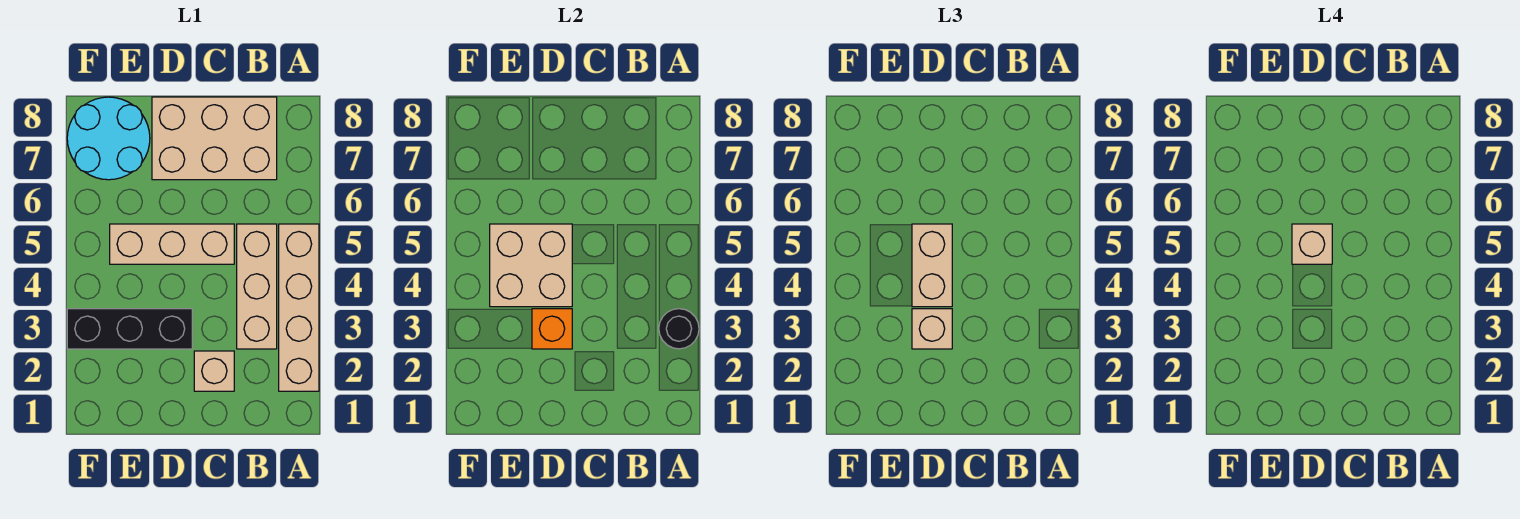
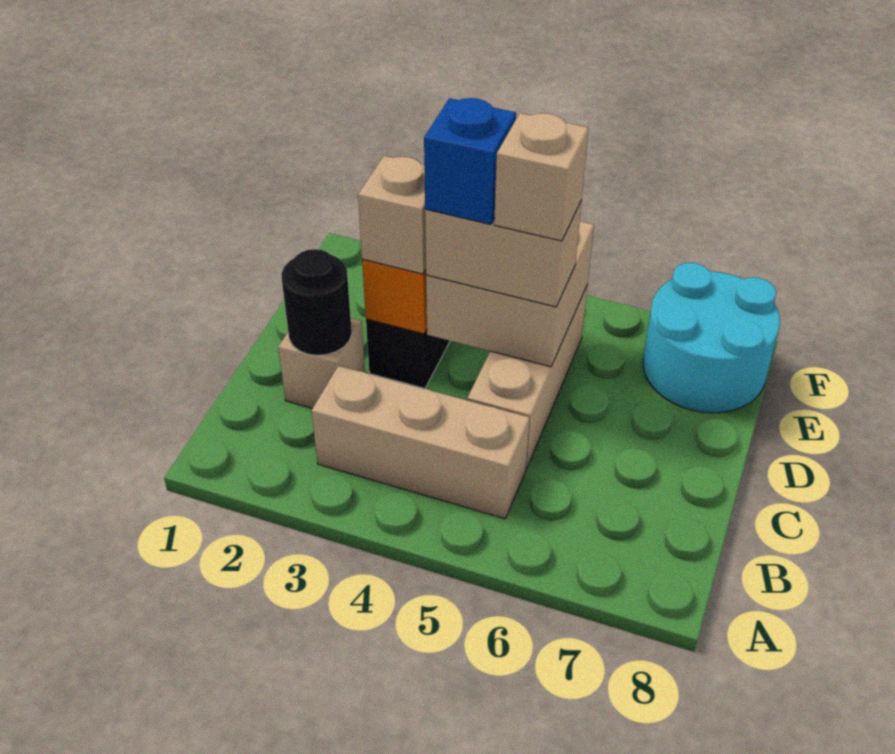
tan brick A2:A5 level 1 -> none
black round brick A3 level 2 -> black round brick C2 level 2
tan brick B7:D8 level 1 -> none
none -> blue brick D4 level 4

